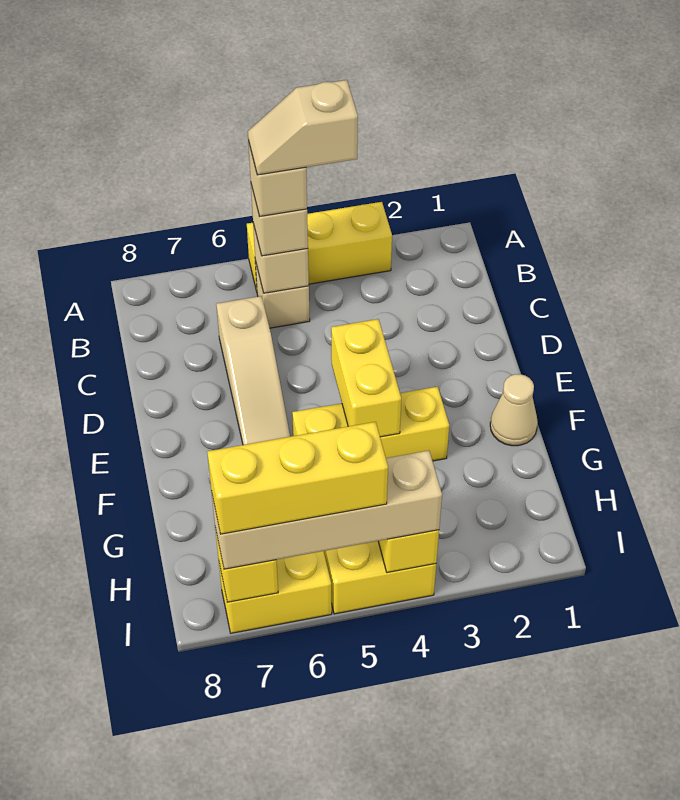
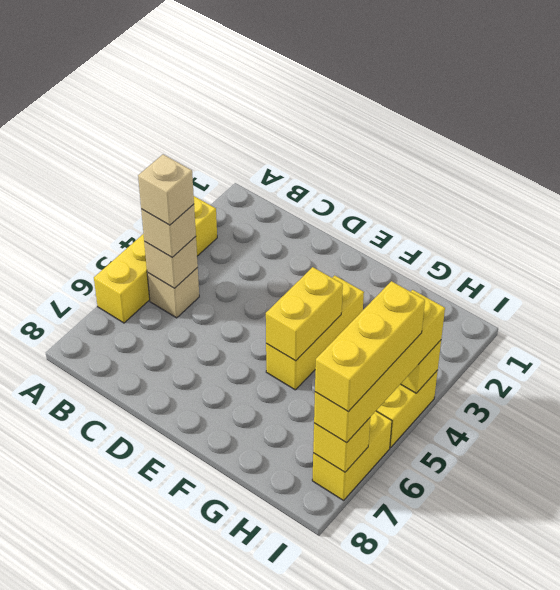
yellow brick A3:A5 level 1 -> yellow brick A3:A6 level 1
tan slope B4:B5 level 5 top 4 -> none
tan slope C6:E6 level 1 top C -> none
yellow brick E4:F4 level 2 -> yellow brick F4:F5 level 2
tan cone F1 level 1 -> none
tan brick I4:I7 level 3 -> yellow brick I4:I7 level 3

